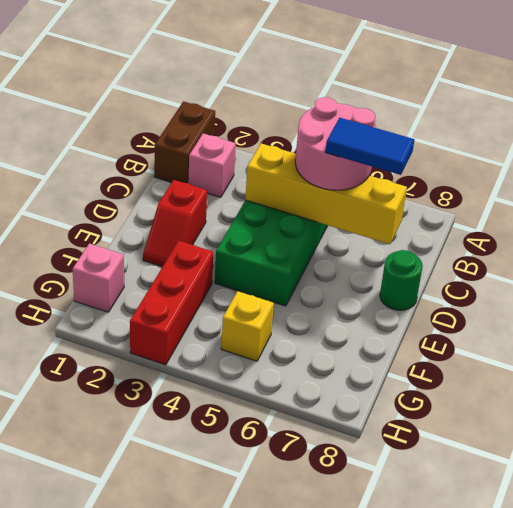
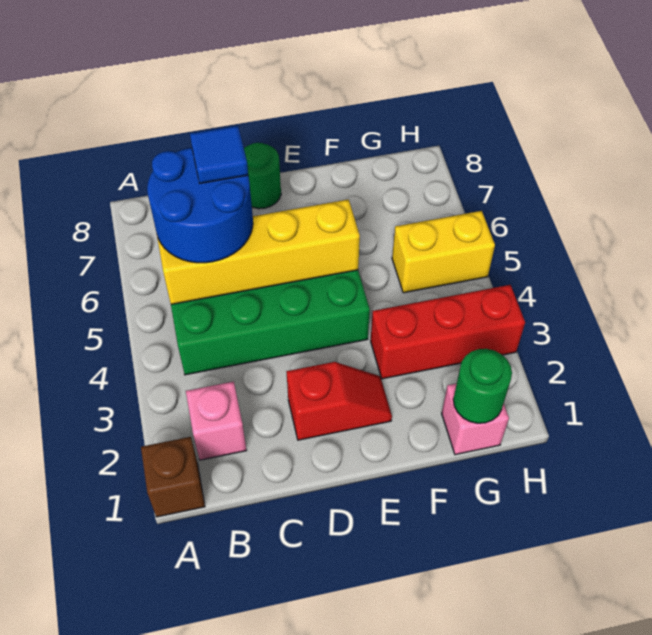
brown brick A1:B1 level 1 -> brown brick A1 level 1
pink round brick B5:C6 level 3 -> blue round brick B5:C6 level 3
yellow brick C4:C7 level 2 -> yellow brick B5:E5 level 2
blue tile C6:C7 level 4 -> blue tile C6 level 4
none -> green round brick G1 level 2
yellow brick G5 level 1 -> yellow brick G5:H5 level 1

